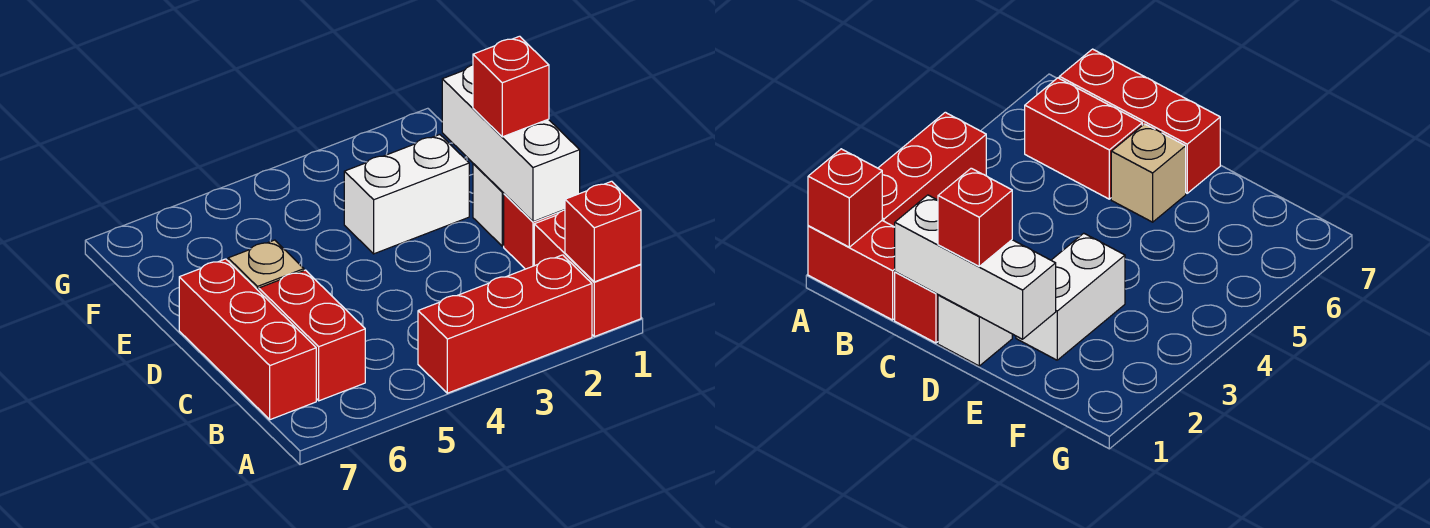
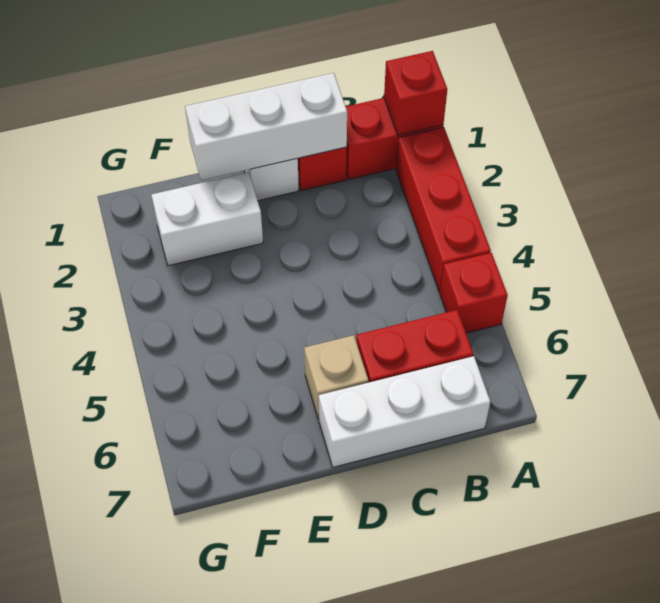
red brick B7:D7 level 1 -> white brick B7:D7 level 1
red brick D1 level 3 -> red brick A5 level 1
white brick E2:E3 level 1 -> white brick E2:F2 level 1

